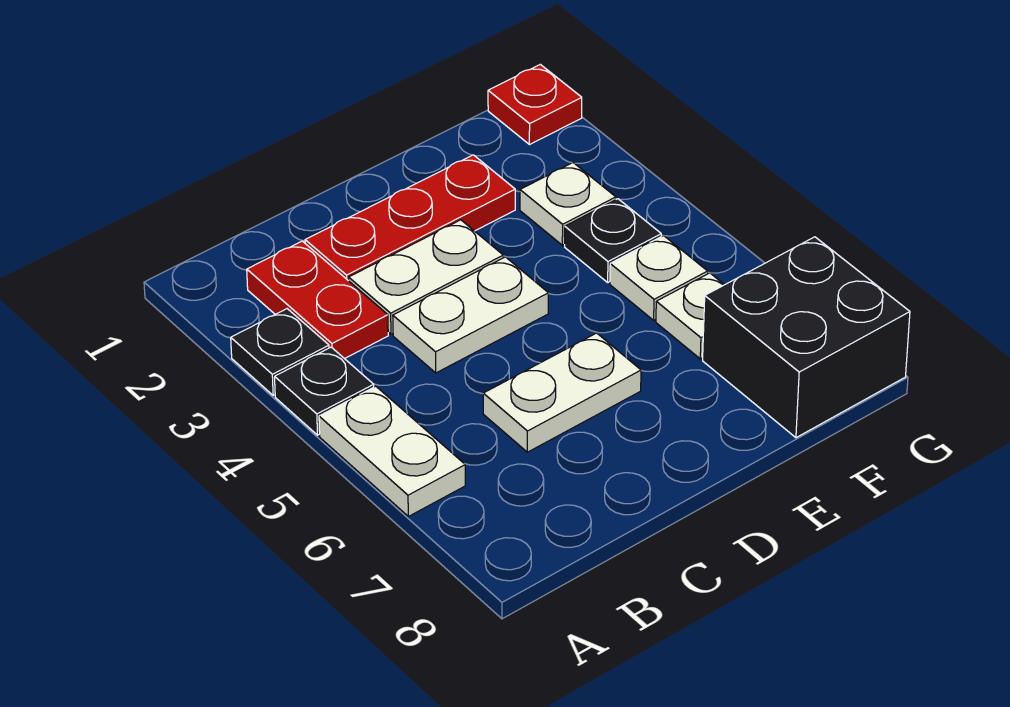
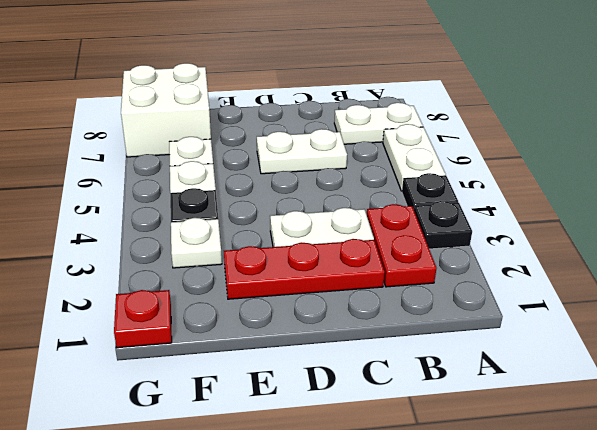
white plate C4:D4 level 1 -> white plate A7:B7 level 1
black brick F7:G8 level 1 -> white brick F7:G8 level 1

